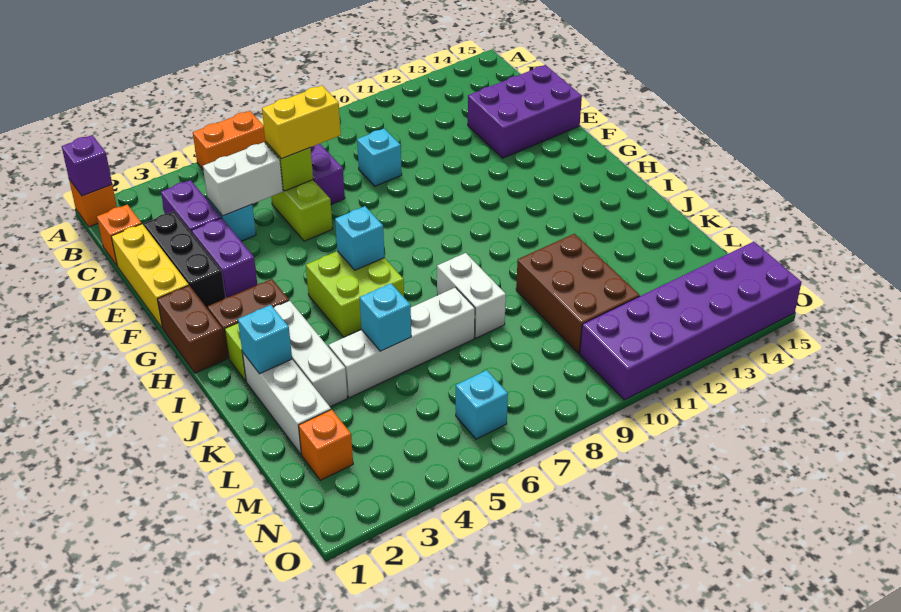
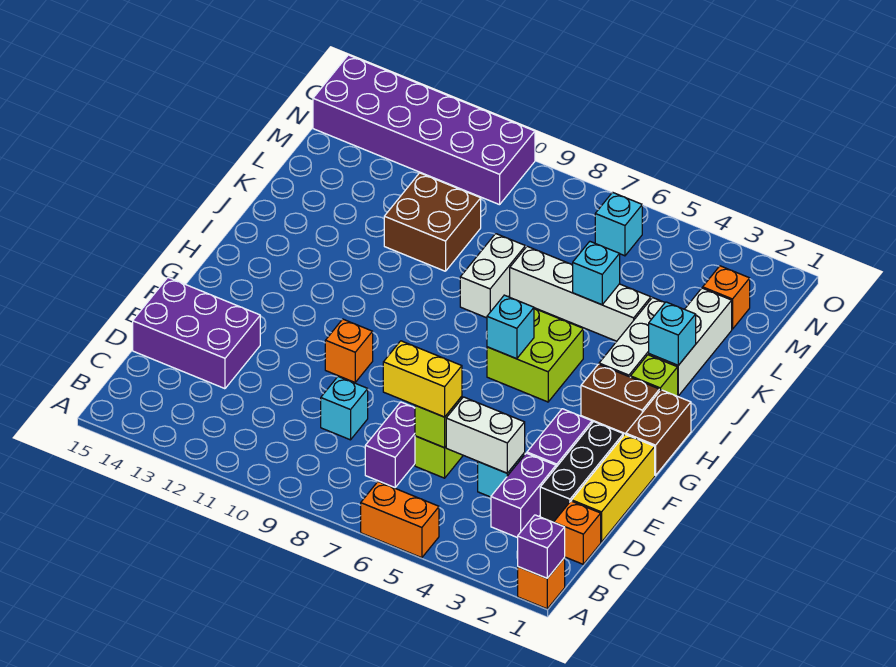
none -> orange brick F10 level 1
brown brick K10:M11 level 1 -> brown brick K10:L11 level 1

